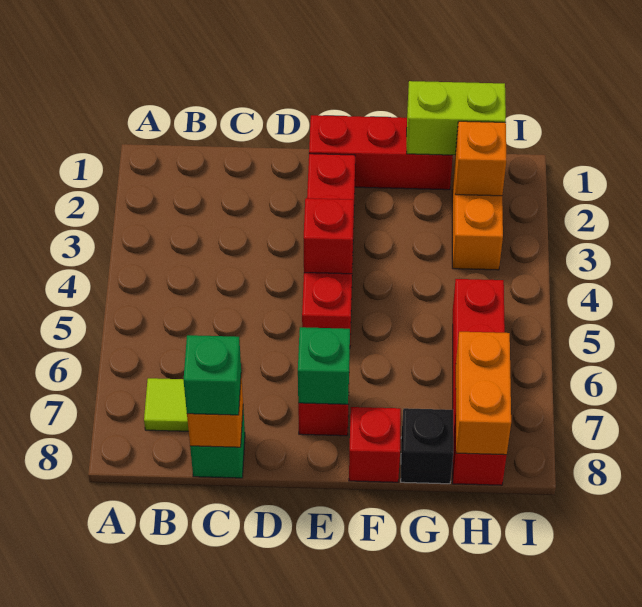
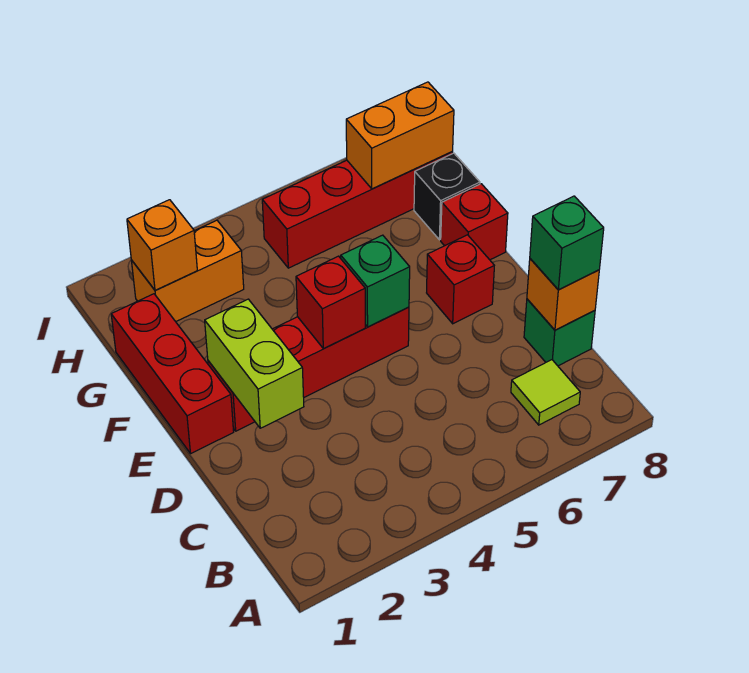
green brick E7 level 2 -> green brick E5 level 2
lime brick G1:H1 level 2 -> lime brick D2:E2 level 2

